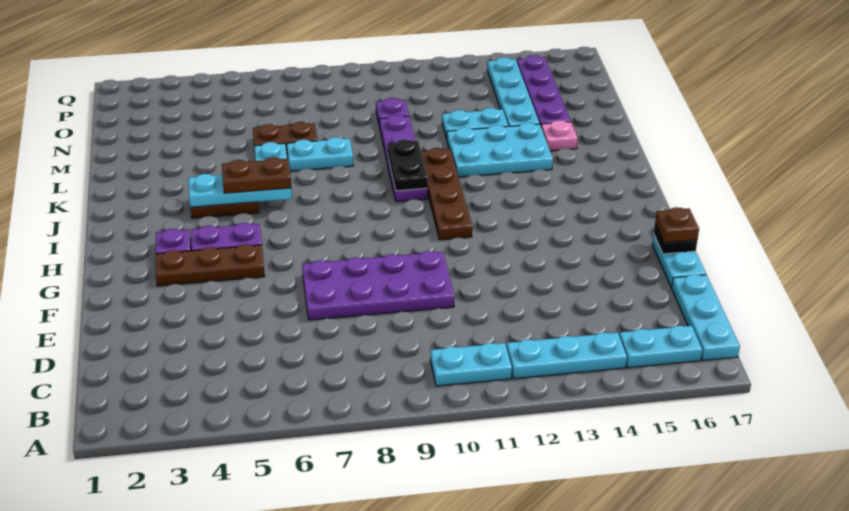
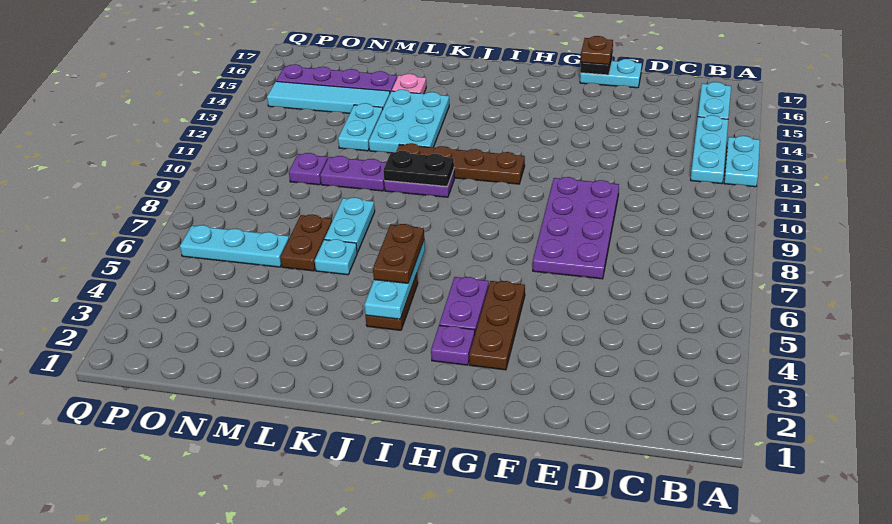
cyan plate B10:B11 level 1 -> cyan plate A12:A13 level 1
cyan plate B17:D17 level 1 -> cyan plate N6:P6 level 1
cyan plate M14:P14 level 1 -> cyan tile M14:P14 level 1

